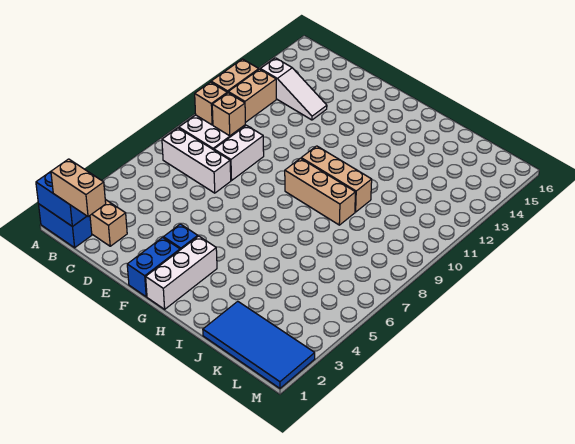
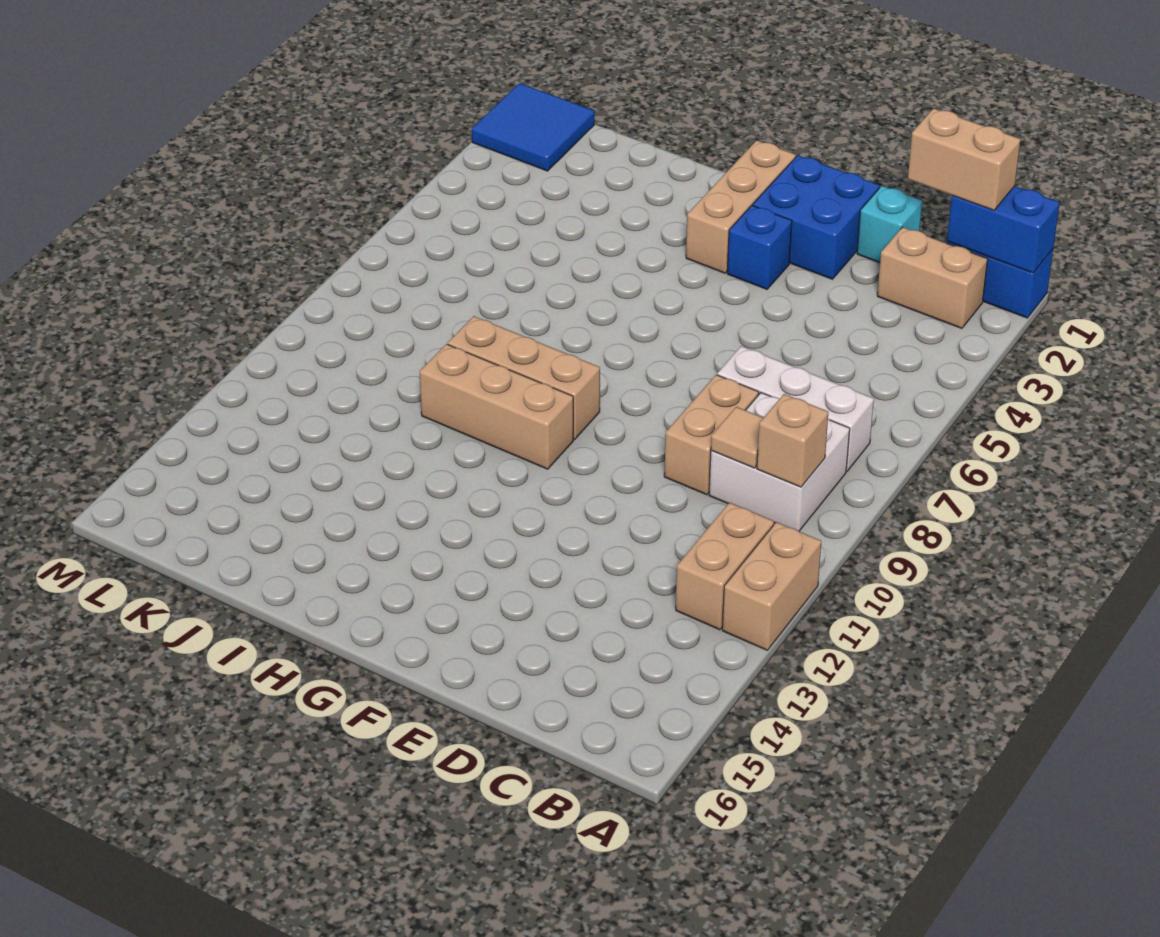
white slope B13:D13 level 1 top B -> none
tan brick C9 level 2 -> tan tile C9 level 2
none -> cyan brick D1 level 1
white brick D8:D9 level 1 -> tan brick D8:D9 level 1
blue brick F1:F2 level 1 -> blue brick E1:F2 level 1
white brick G1:G3 level 1 -> tan brick G1:G3 level 1
blue tile J1:M2 level 1 -> blue tile L1:M2 level 1

